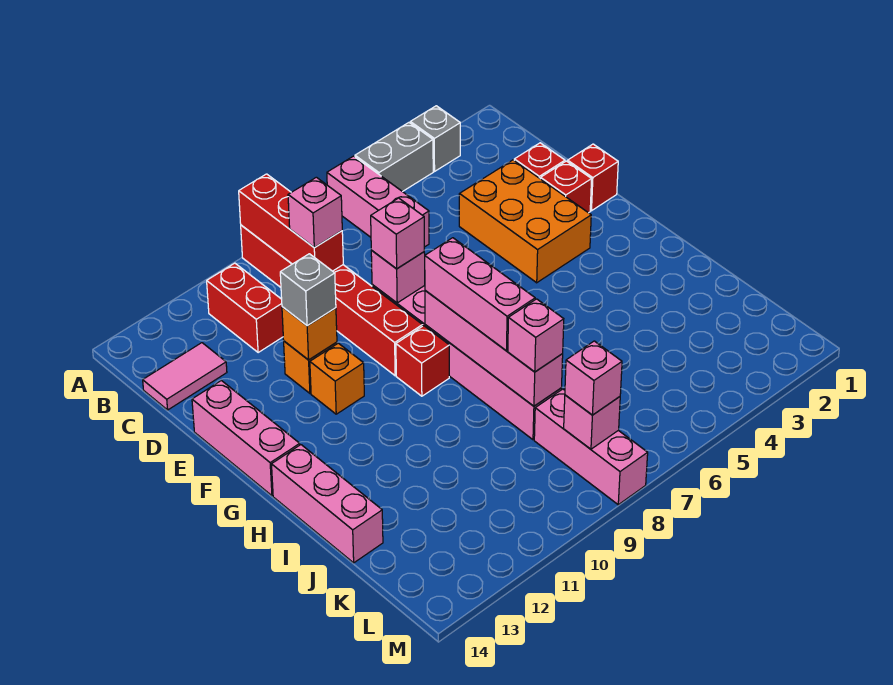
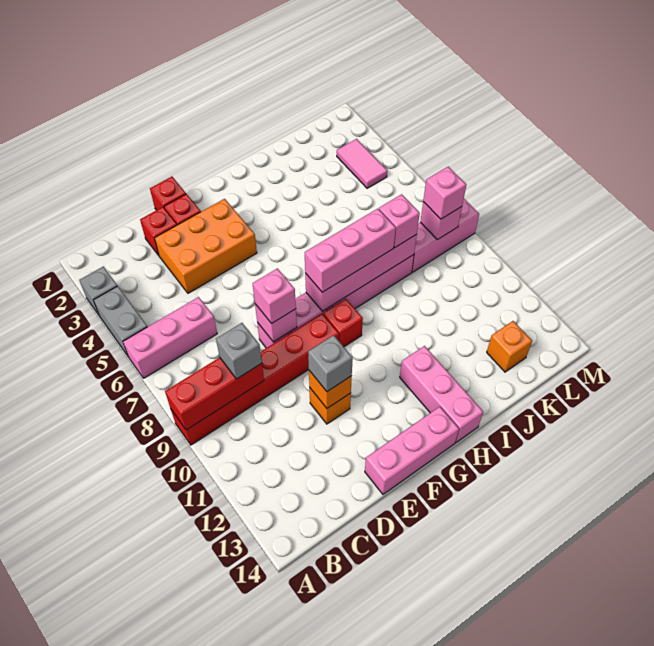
red brick B11:C11 level 1 -> none
pink brick C9 level 3 -> grey brick C9 level 3
pink tile C13:C14 level 1 -> pink tile L3:L4 level 1
orange brick F11 level 1 -> orange brick K13 level 1
pink brick H14:J14 level 1 -> pink brick H12:H14 level 1

